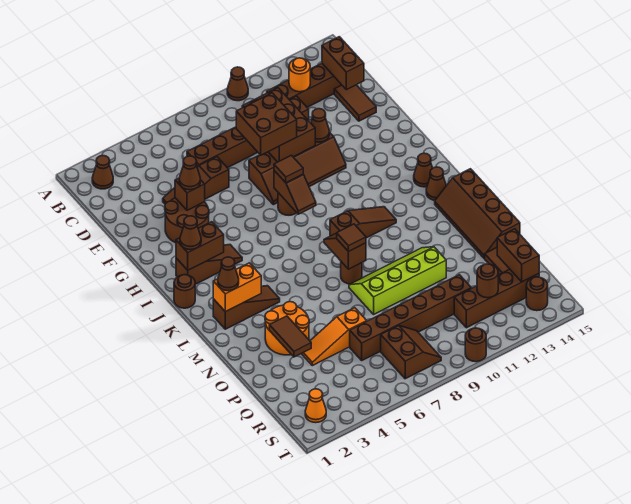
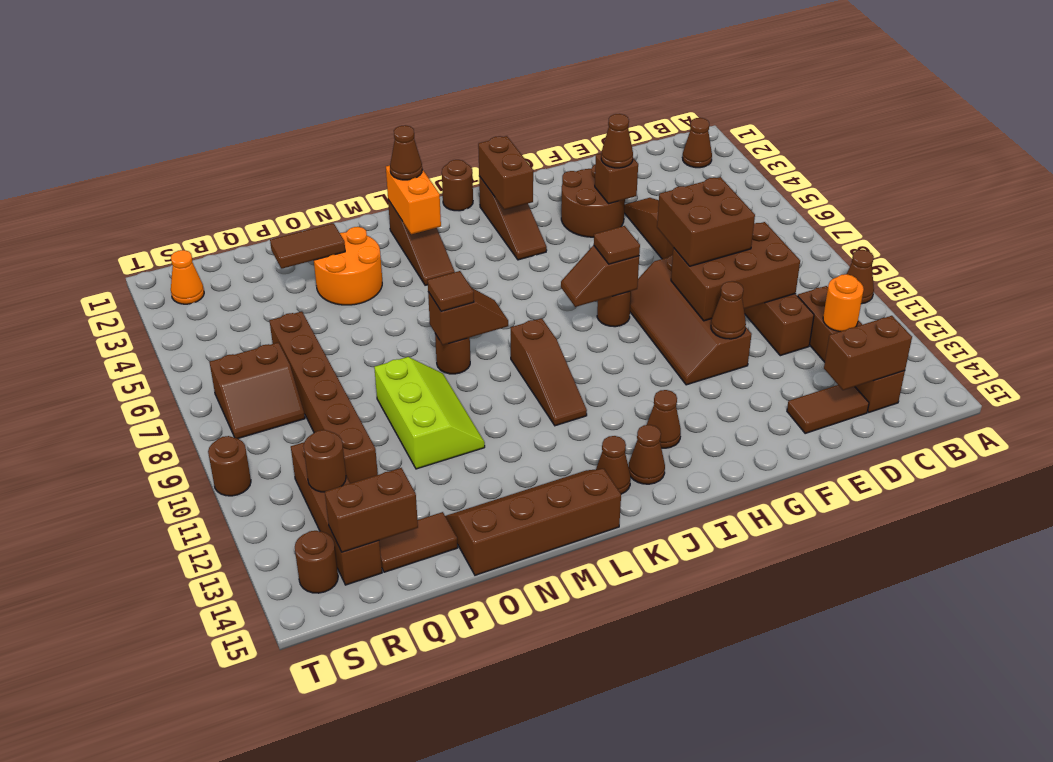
brown cone I2 level 3 -> brown cone I13 level 1
lime slope N8:O11 level 1 top O -> lime slope N9:O11 level 1 top O
orange slope P4:P6 level 1 top 6 -> none

